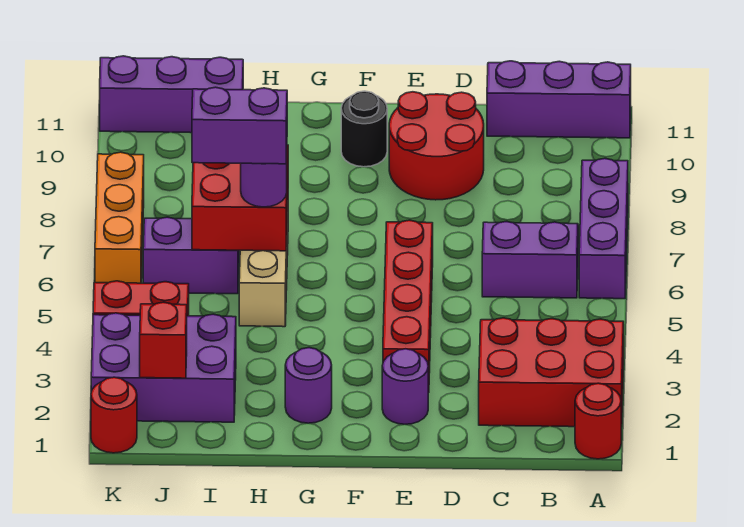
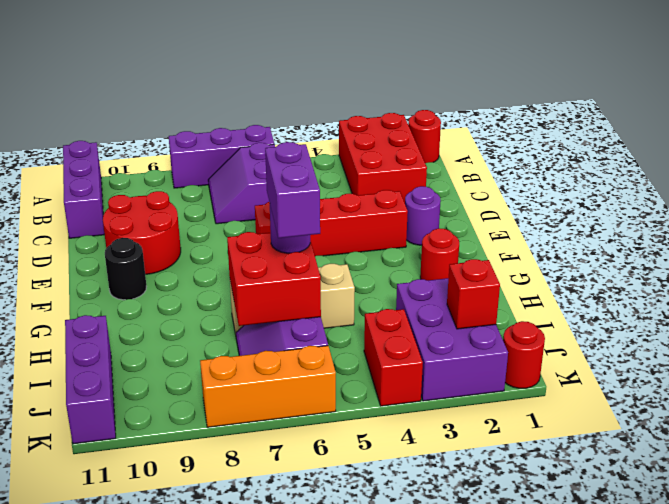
purple round brick G2 level 1 -> red round brick G2 level 1

